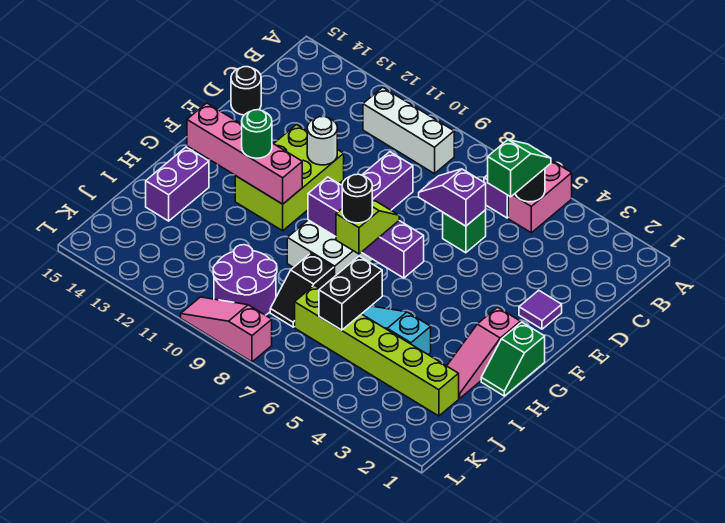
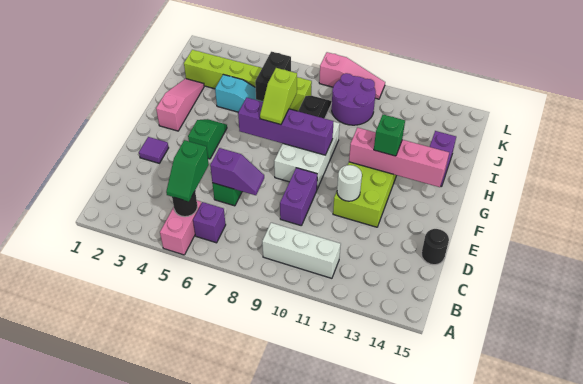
green slope G1:H1 level 1 top G -> green slope F4:G4 level 1 top F
green round brick G12 level 3 -> green brick G12 level 3
black round brick H7 level 4 -> none

